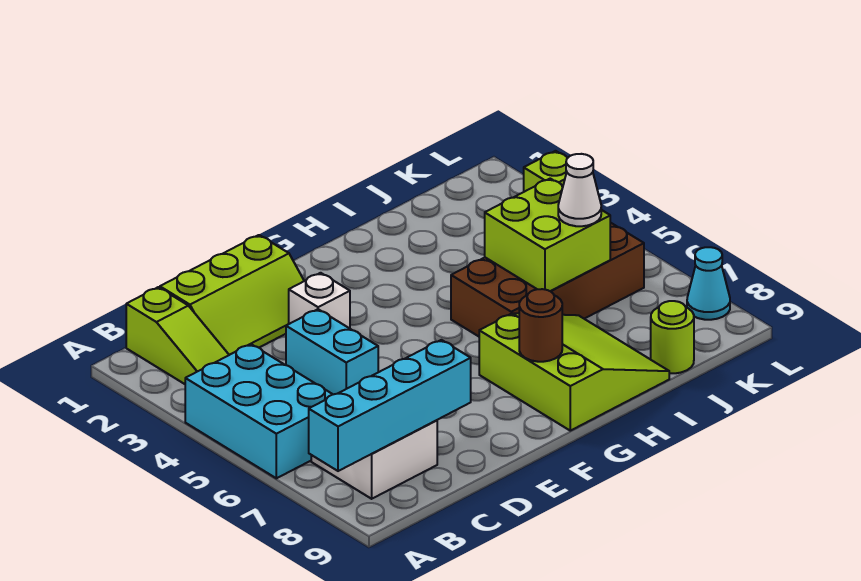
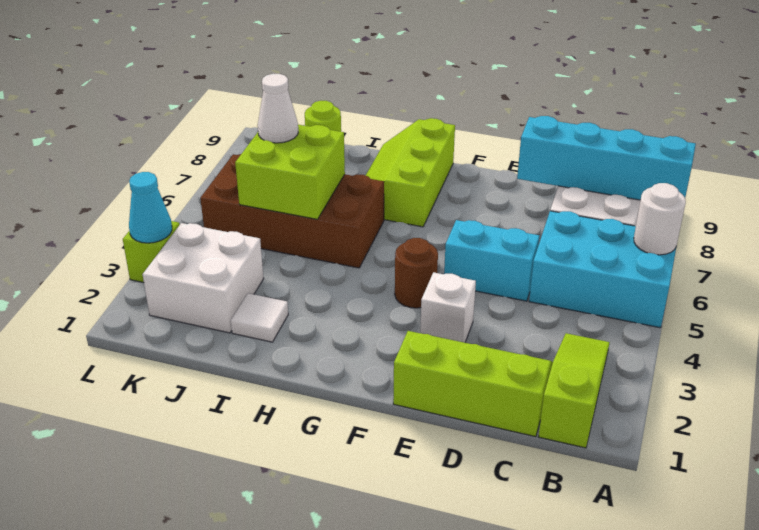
cyan brick A4:B6 level 1 -> cyan brick A5:C6 level 1
none -> white round brick A6 level 2
cyan brick D4:D5 level 1 -> cyan brick D5:E5 level 1
lime slope G7:I9 level 1 top G -> lime slope G7:H9 level 1 top G
brown round brick G8 level 2 -> brown round brick F4 level 1
none -> white tile I2 level 1
none -> white brick J2:K3 level 1
cyan cone L8 level 1 -> cyan cone L3 level 2

